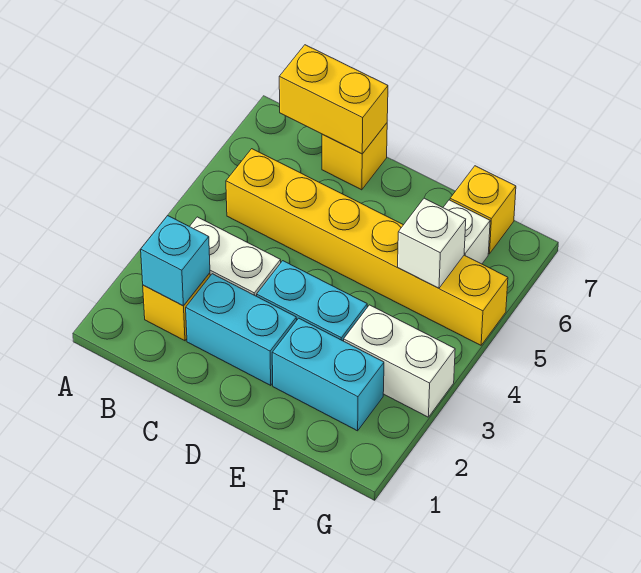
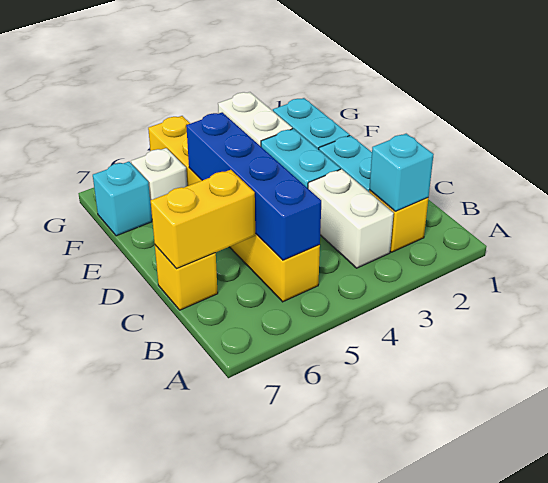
none -> blue brick B5:E5 level 2
yellow brick B7:C7 level 2 -> yellow brick C6:C7 level 2
white brick F5 level 2 -> none
yellow brick F7 level 1 -> cyan brick F7 level 1

